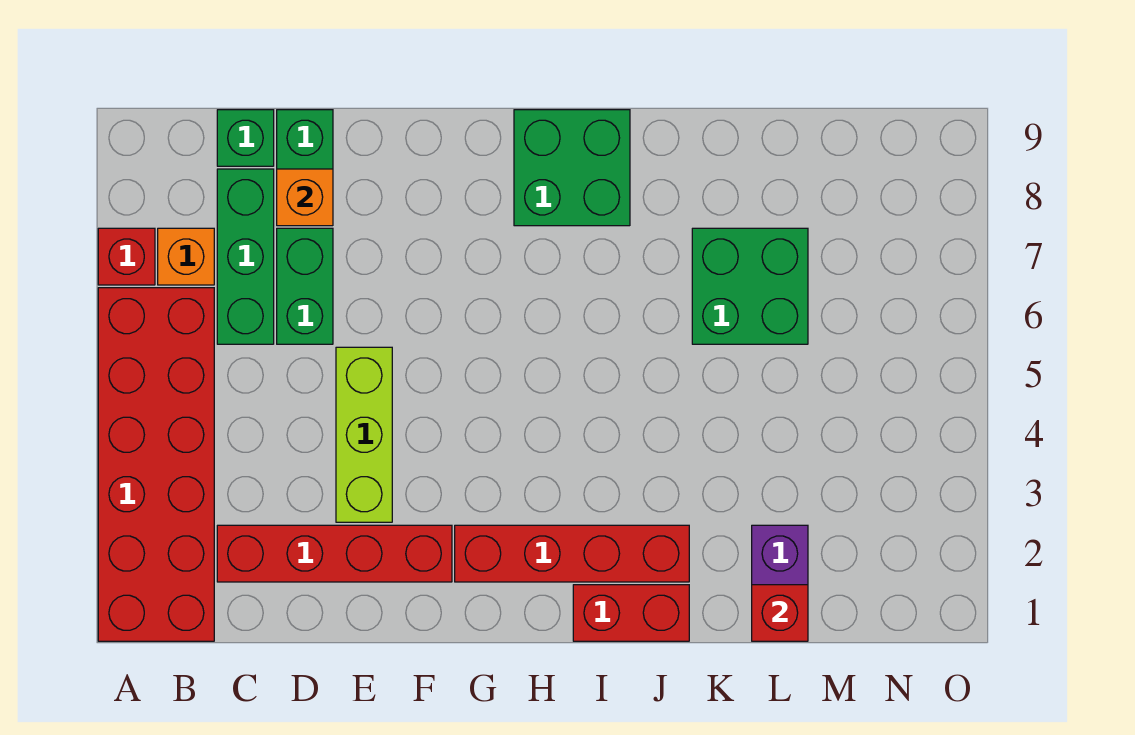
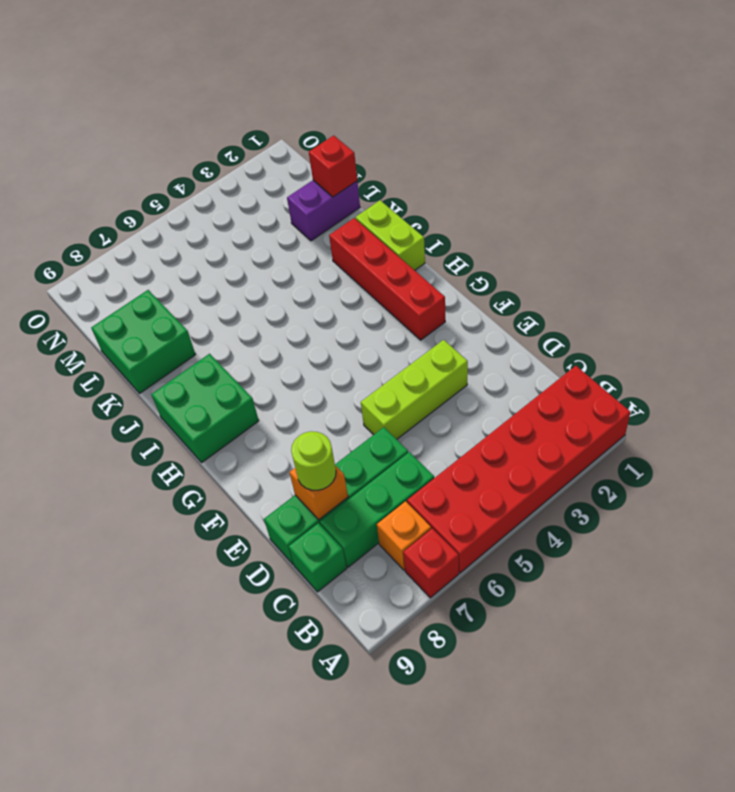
red brick C2:F2 level 1 -> none
none -> lime round brick D8 level 3
red brick I1:J1 level 1 -> lime brick I1:J1 level 1
green brick K6:L7 level 1 -> green brick K8:L9 level 1

